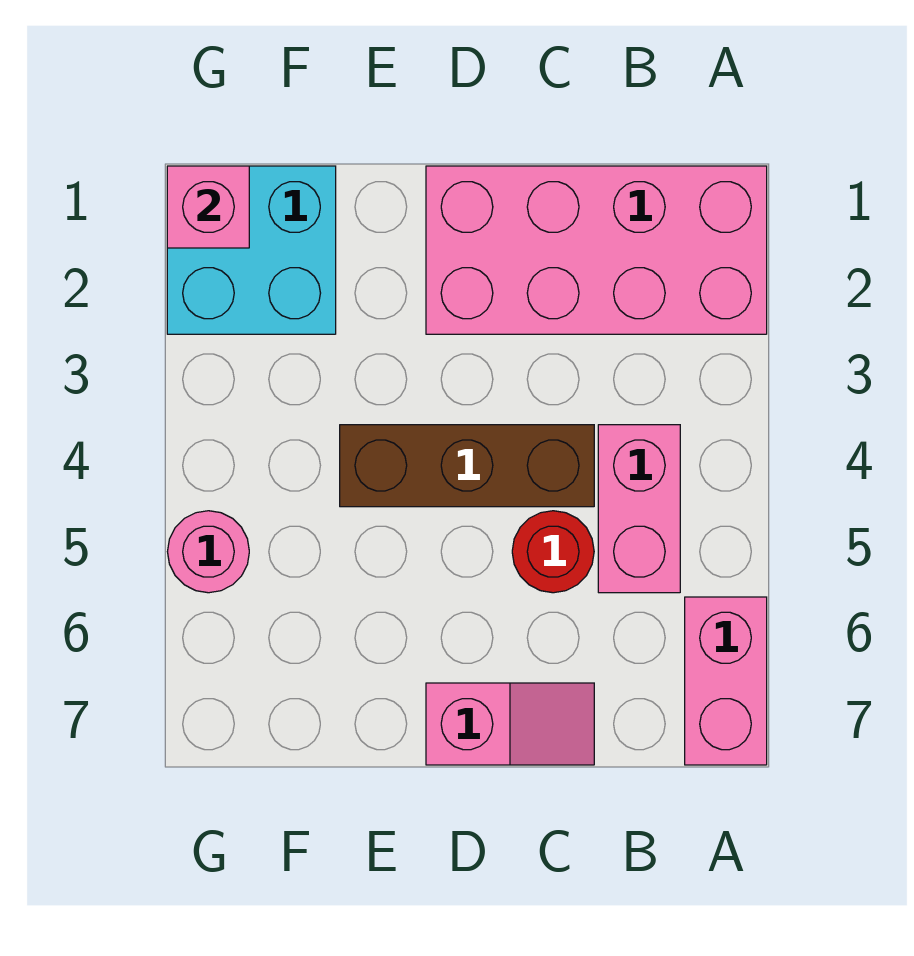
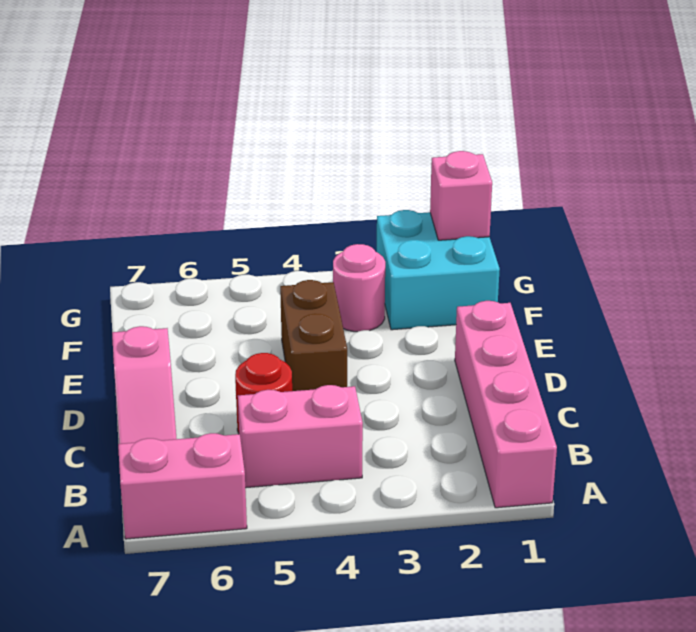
pink brick A1:D2 level 1 -> pink brick A1:D1 level 1
brown brick C4:E4 level 1 -> brown brick D4:E4 level 1
pink round brick G5 level 1 -> pink round brick F3 level 1

